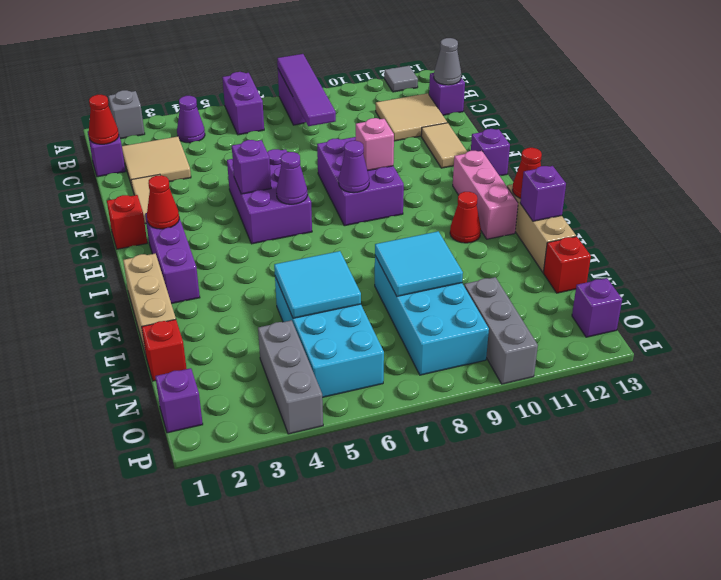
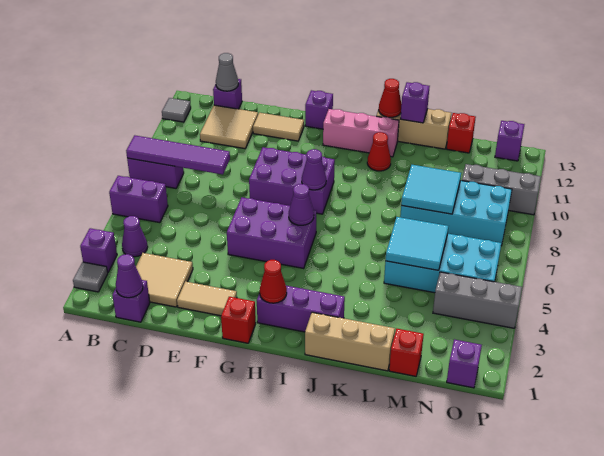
grey brick A2 level 1 -> grey tile A2 level 1
red cone C1 level 2 -> purple cone C1 level 2
purple brick G5 level 2 -> purple brick A3 level 1
pink brick G9 level 2 -> none

